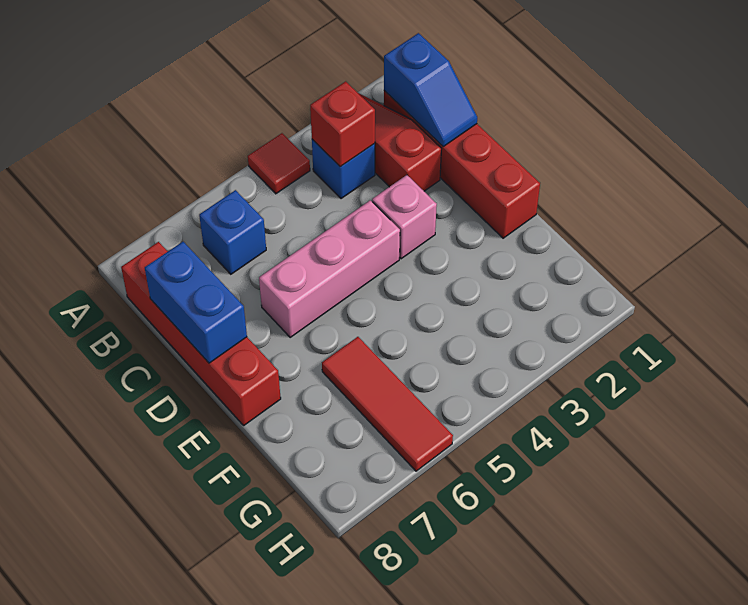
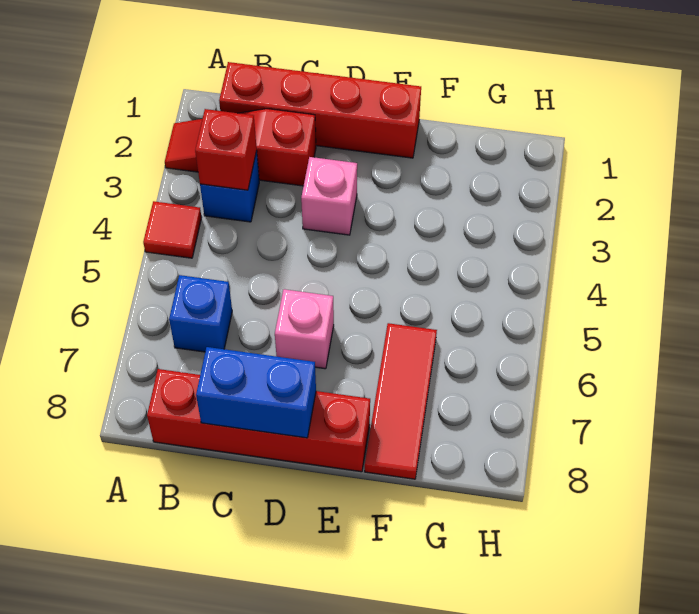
blue slope B1:C1 level 2 top B -> none
pink brick D4:D6 level 1 -> pink brick D6 level 1
red tile F6:H6 level 1 -> red tile F6:F8 level 1

